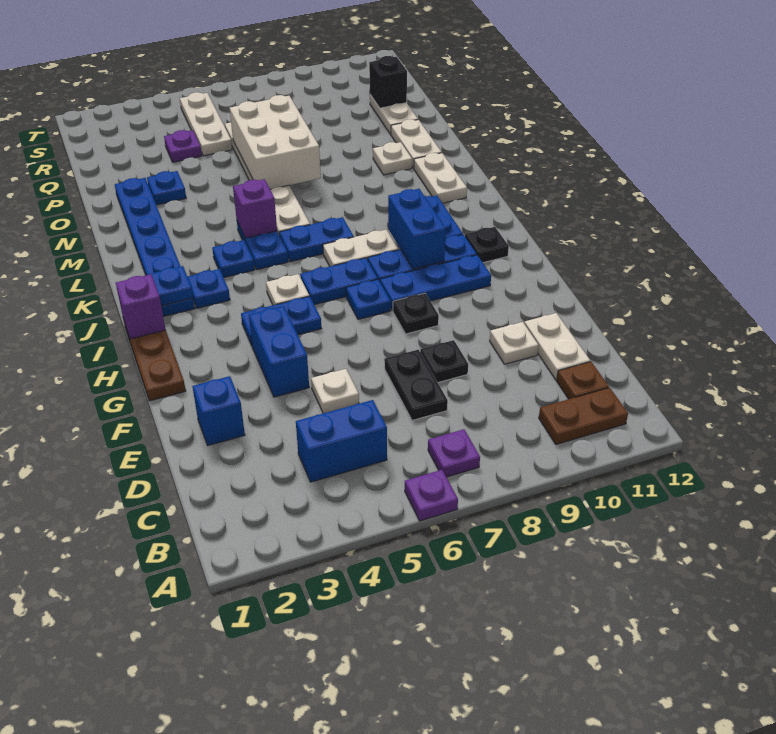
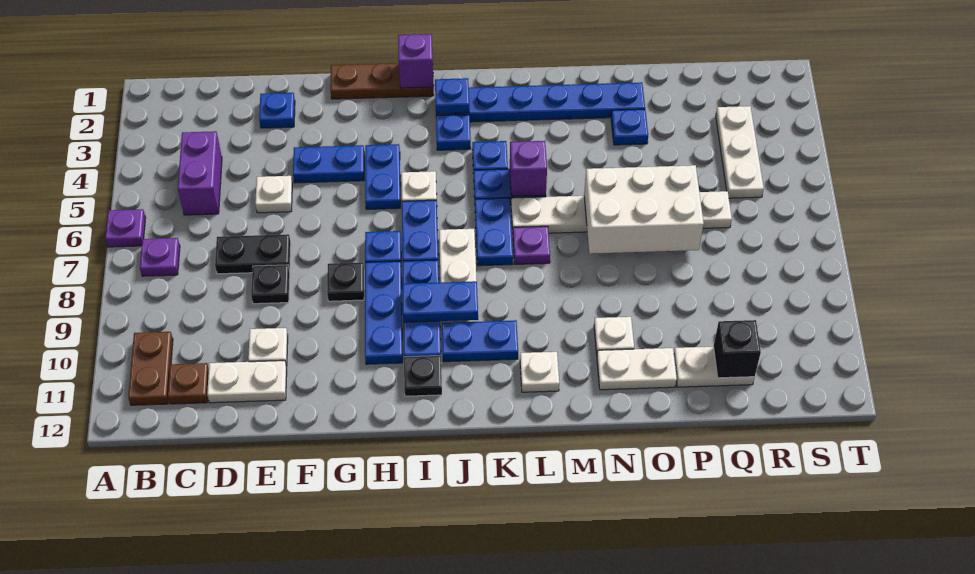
blue brick C4:C5 level 1 -> purple brick C4:C5 level 1
blue brick E2 level 1 -> blue plate E2 level 1
blue brick F4:G4 level 1 -> blue plate F4:G4 level 1
blue brick I9:J9 level 2 -> blue plate I9:J9 level 2
white plate L11:M11 level 1 -> white plate L11 level 1
purple plate Q4 level 1 -> purple plate L7 level 1
white plate Q5:S5 level 1 -> white plate R3:R5 level 1

